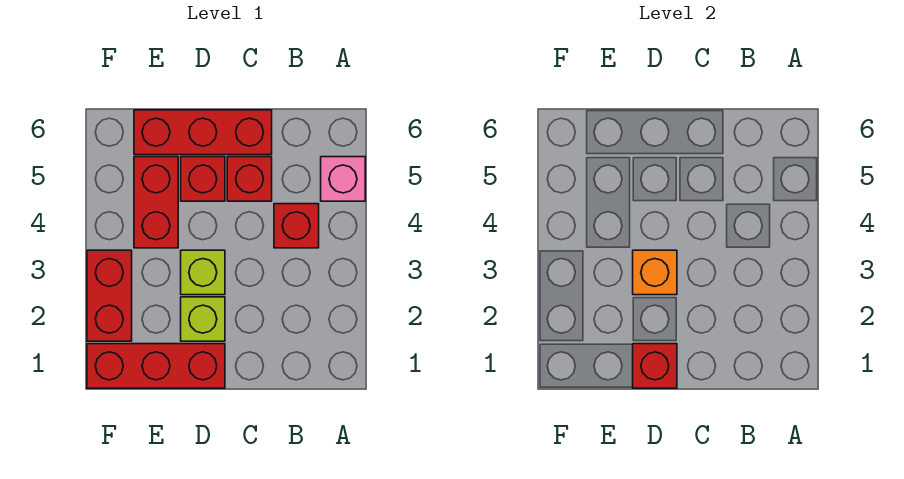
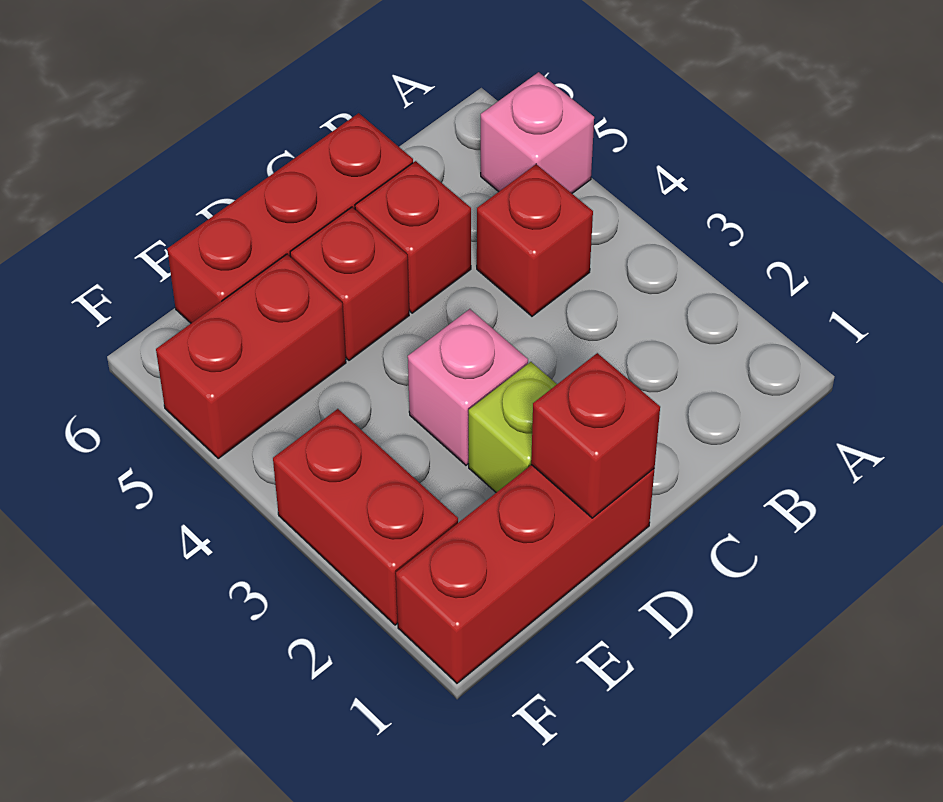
lime brick D3 level 1 -> pink brick D3 level 1
orange brick D3 level 2 -> none
red brick E4:E5 level 1 -> red brick E5:F5 level 1

